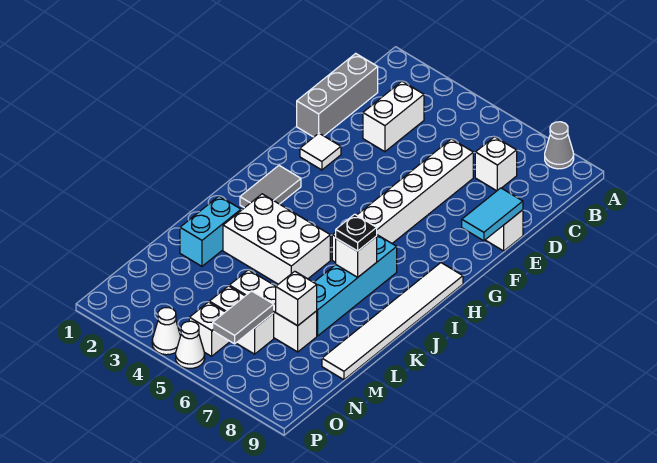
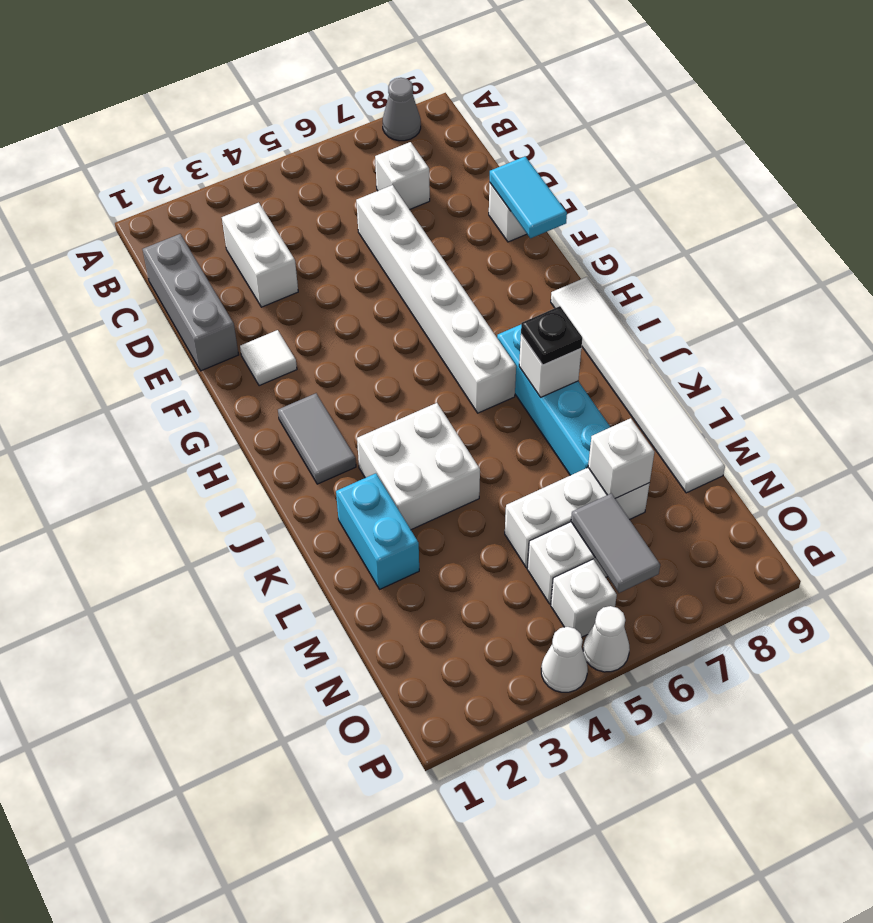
white brick J3:K5 level 1 -> white brick J3:K4 level 1

